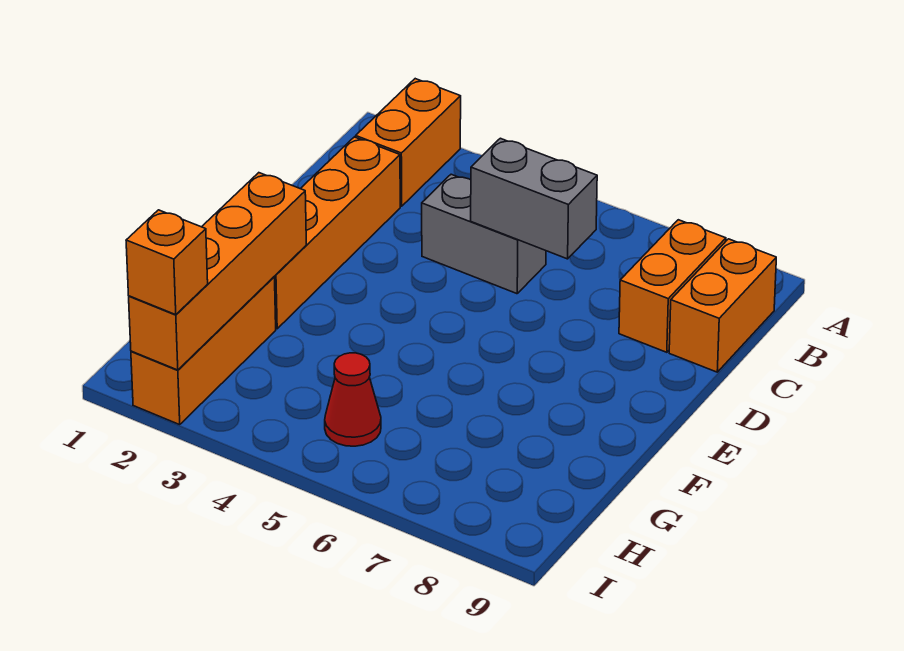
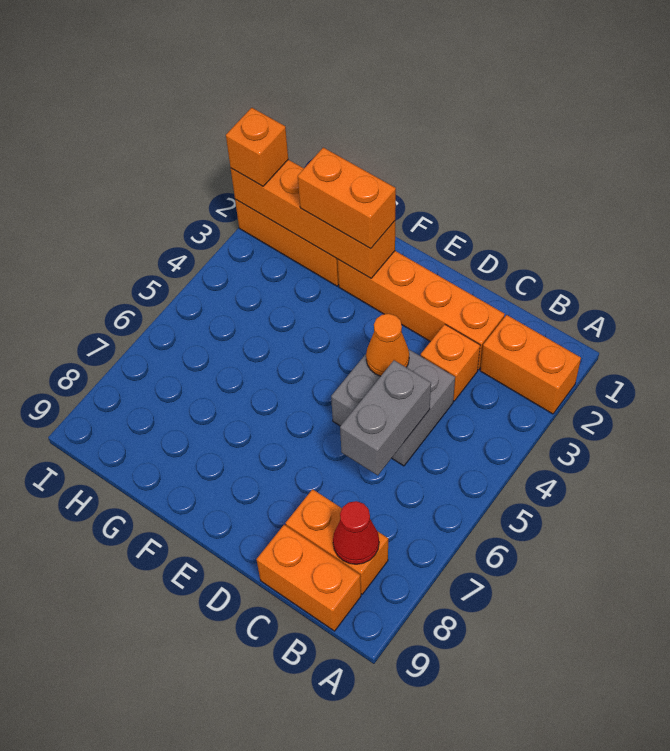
none -> orange brick C3 level 1
grey brick C4:C5 level 1 -> grey brick C4:D5 level 1
none -> orange cone D4 level 2
none -> orange brick F2:G2 level 3
red cone H5 level 1 -> red cone B8 level 2

